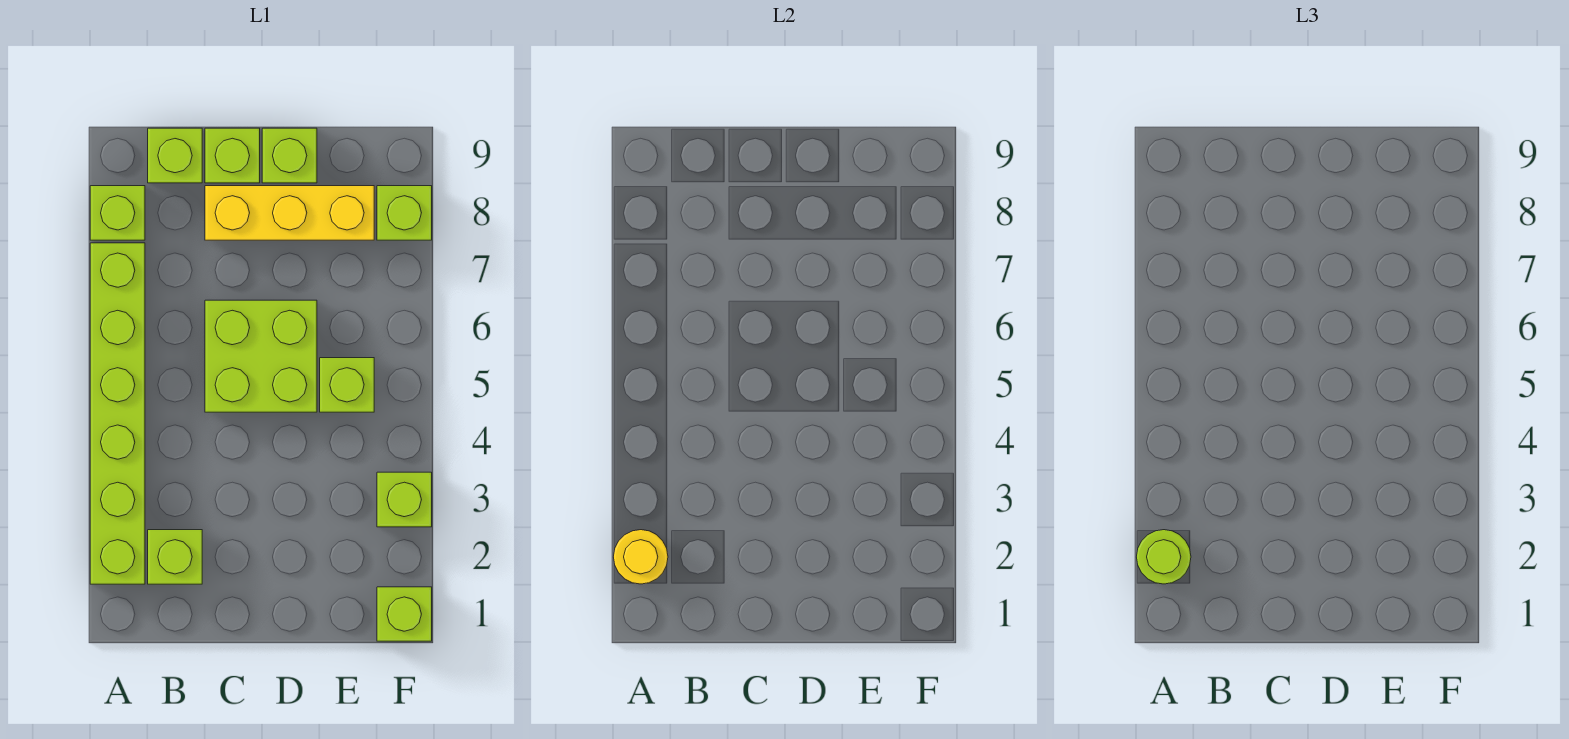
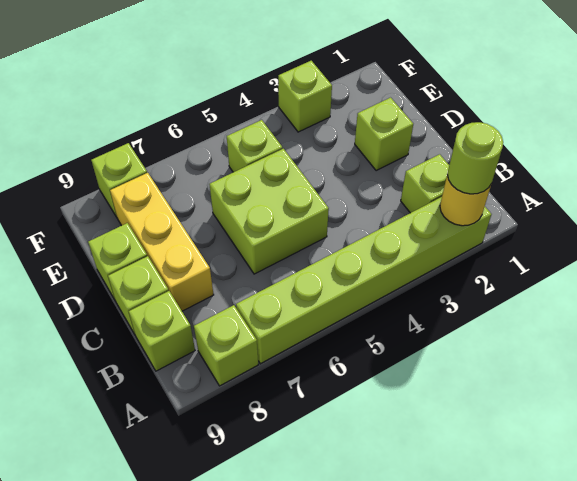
lime brick F1 level 1 -> lime brick D2 level 1

